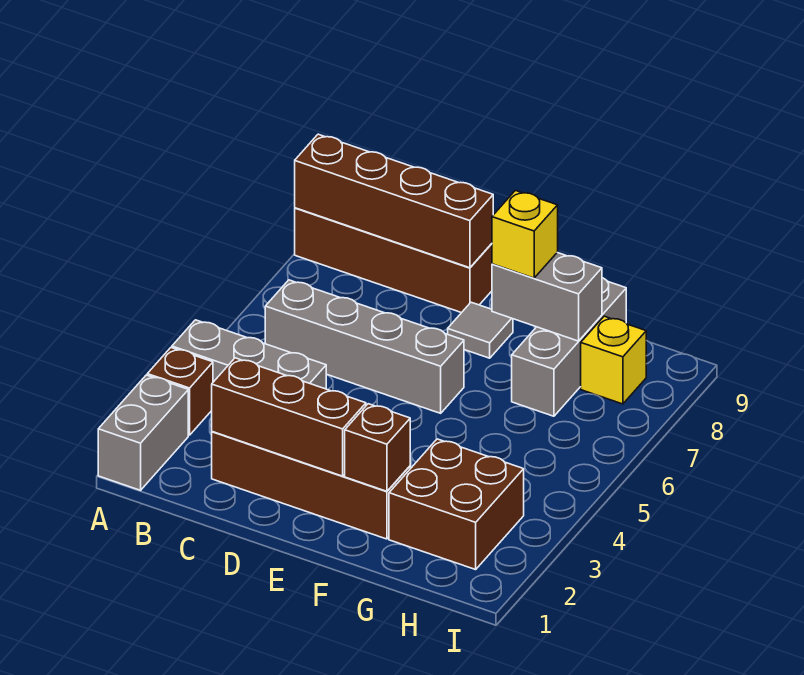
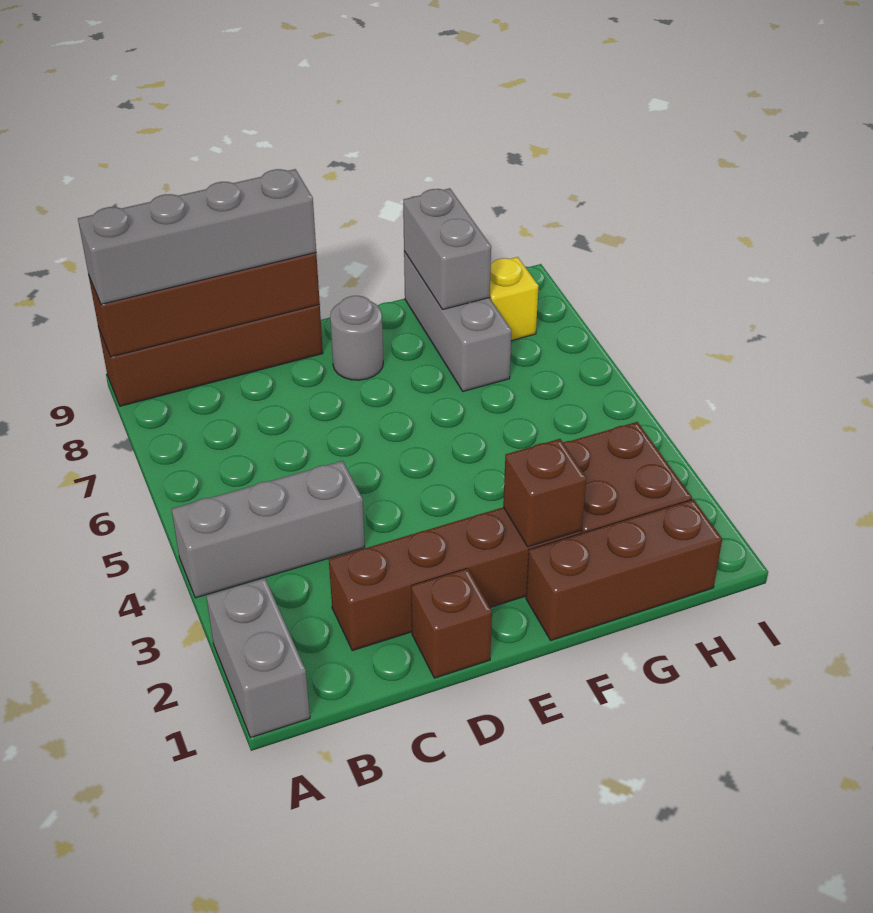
brown brick A3 level 1 -> brown brick D1 level 1
grey brick B6:E6 level 1 -> grey brick A9:D9 level 3
brown brick C2:E2 level 2 -> brown brick F1:H1 level 1
grey tile E8 level 1 -> grey round brick E8 level 1
grey brick F8:G8 level 2 -> grey brick G8:G9 level 2
yellow brick F8 level 3 -> none

